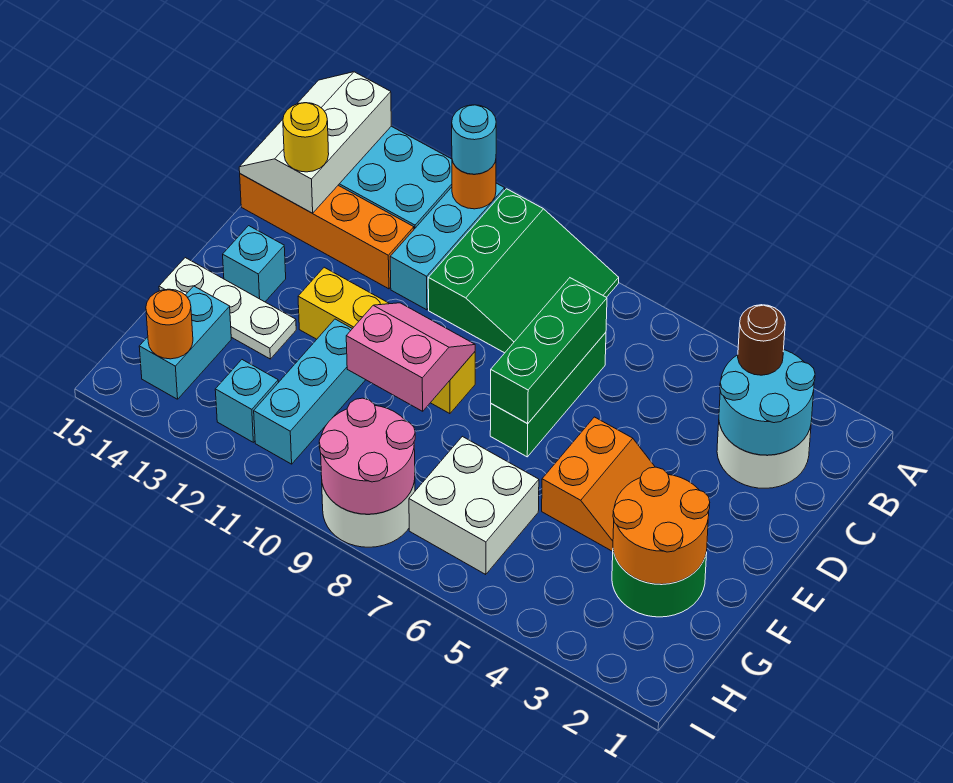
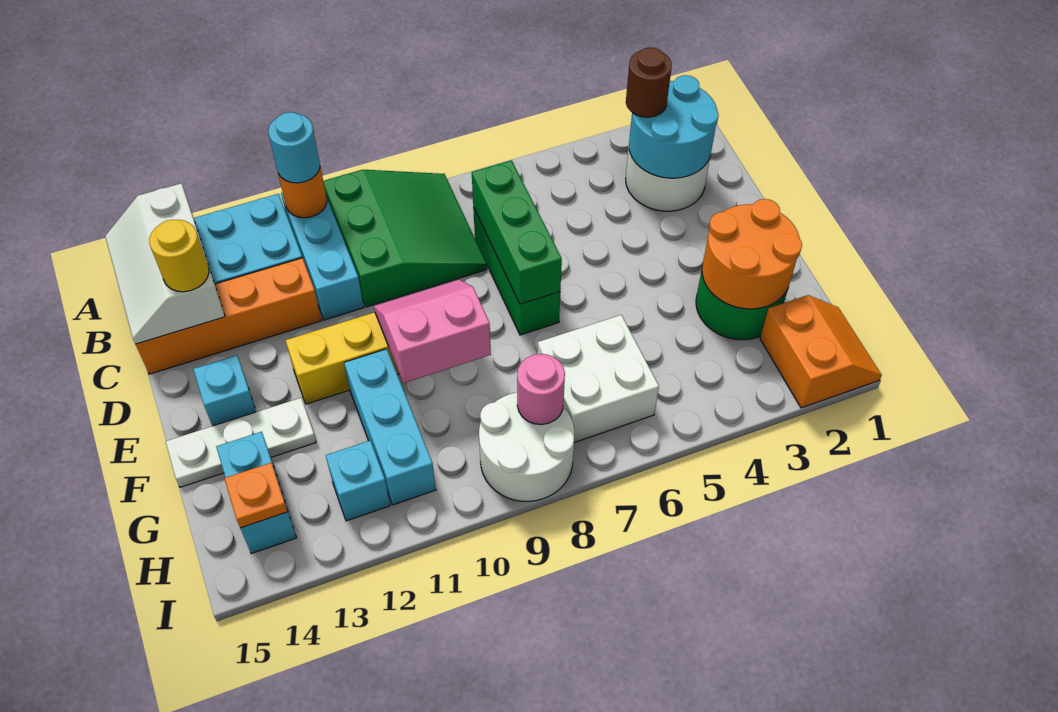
orange slope E4:F5 level 1 top 5 -> orange slope H1:I2 level 1 top 2
pink round brick H8:I9 level 2 -> pink round brick H8 level 2
orange round brick H14 level 2 -> orange plate H14 level 2

